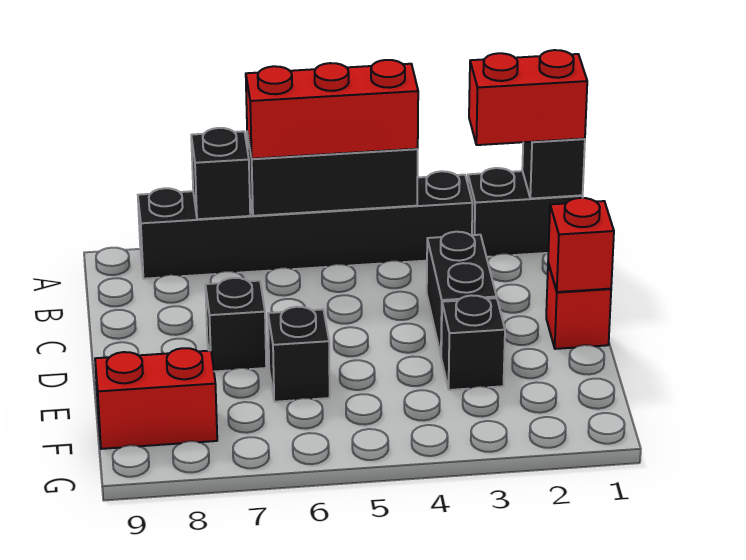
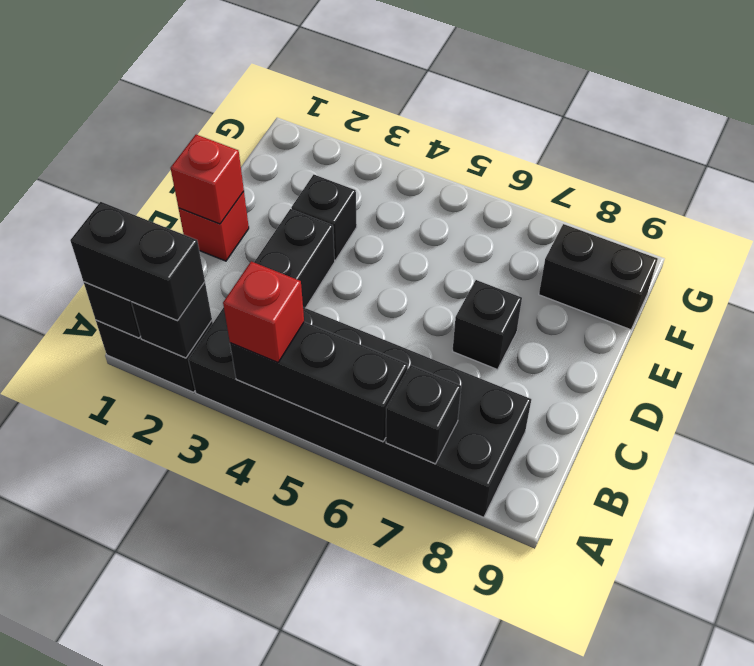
red brick A1:A2 level 3 -> black brick A1:A2 level 3
black brick A3:A8 level 1 -> black brick A3:B8 level 1
red brick A4:A6 level 3 -> red brick A4 level 3
black brick E6 level 1 -> black brick A2 level 2
red brick F8:F9 level 1 -> black brick F8:F9 level 1

